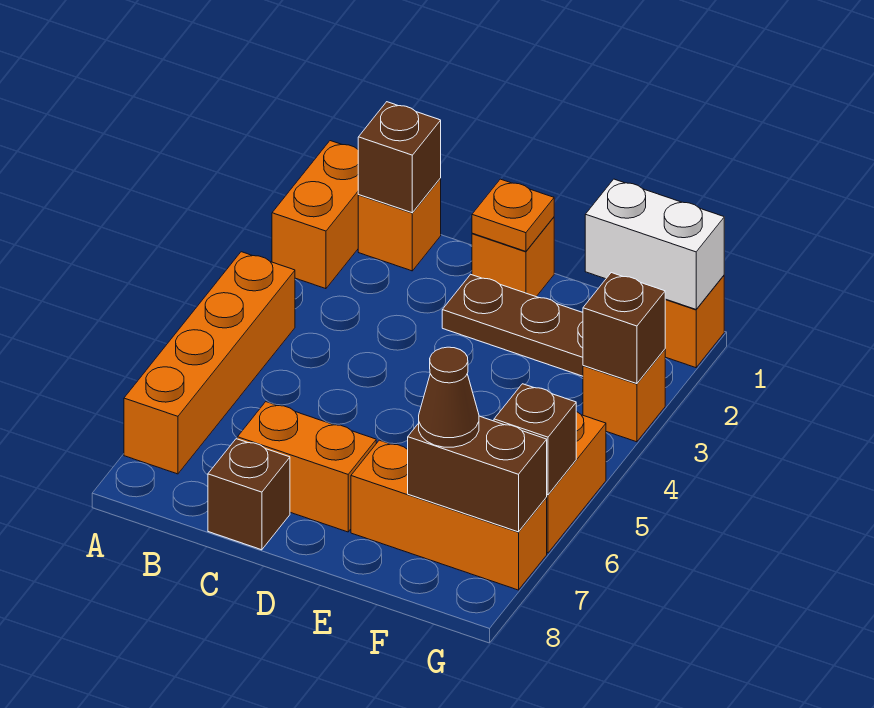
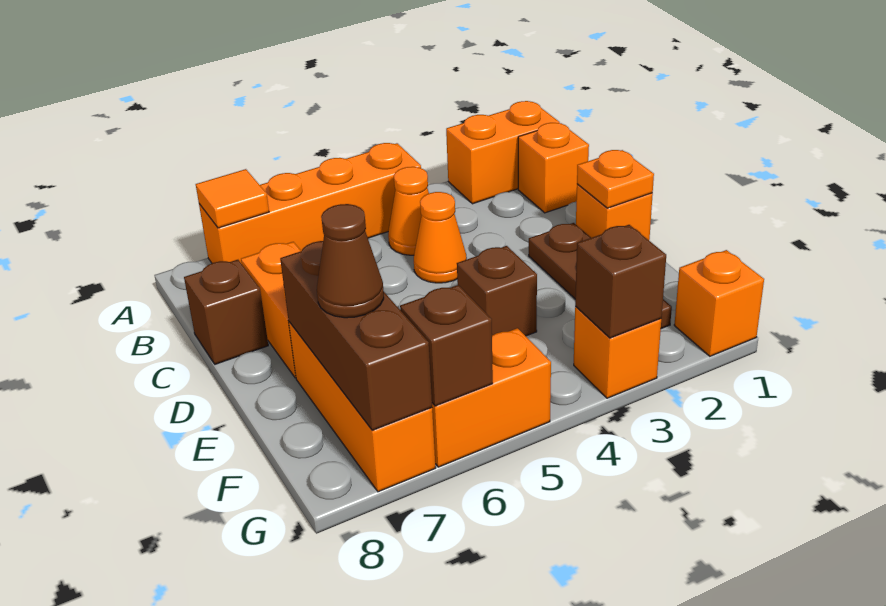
none -> orange tile A7 level 2
brown brick B1 level 2 -> brown brick E4 level 1
none -> orange cone B4 level 1
none -> orange cone C4 level 1
white brick F1:G1 level 2 -> none
brown brick F7:G7 level 2 -> brown brick E7:G7 level 2

